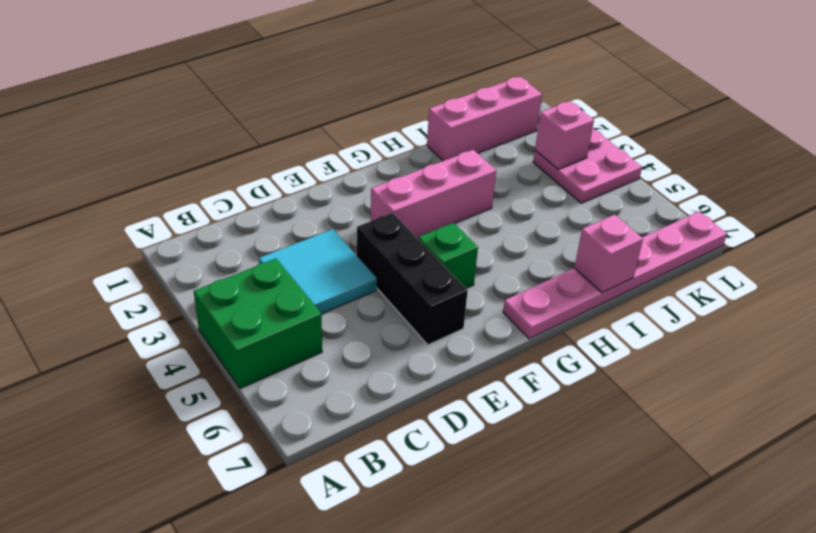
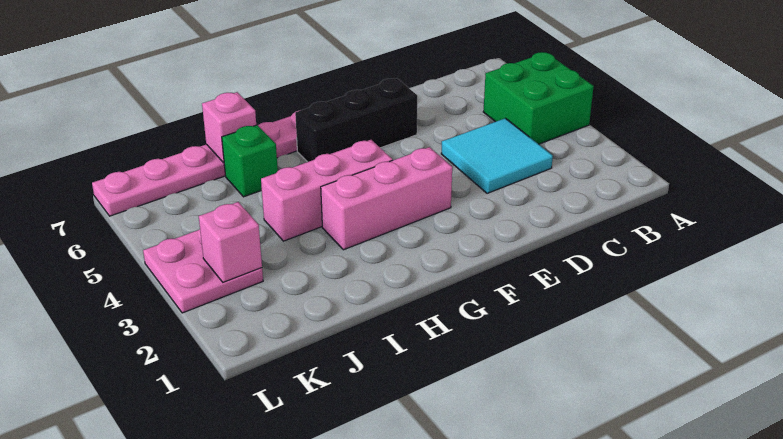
black brick E4:E6 level 1 -> black brick E6:G6 level 1
green brick F5 level 1 -> green brick I6 level 1
pink brick I1:K1 level 1 -> pink brick G4:I4 level 1

